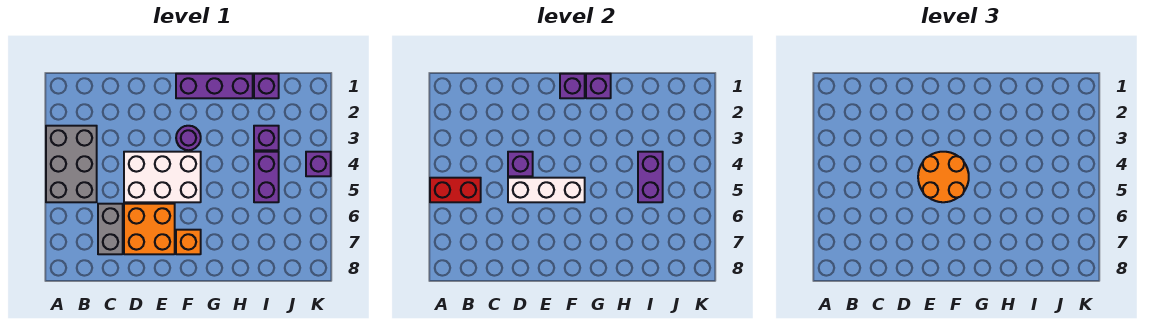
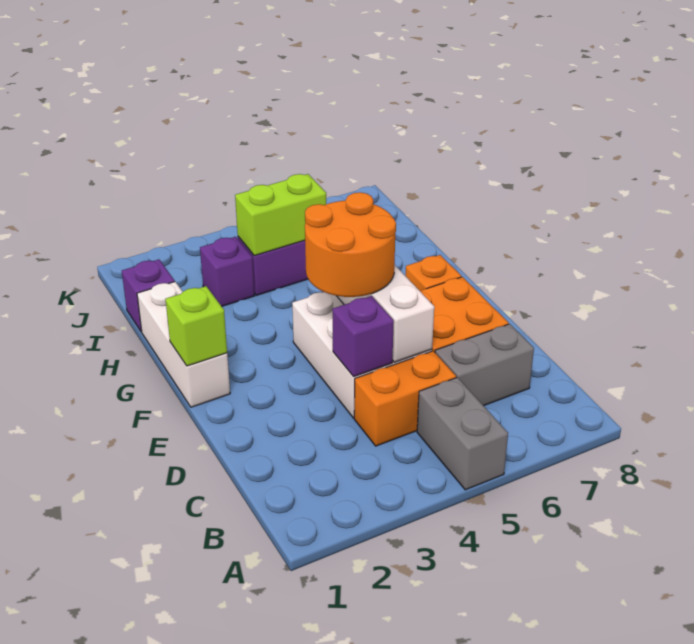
grey brick A3:B5 level 1 -> grey brick A5:B5 level 1
red brick A5:B5 level 2 -> none
none -> orange brick C4:C5 level 1
purple brick F1:H1 level 1 -> white brick F1:H1 level 1
purple brick F1 level 2 -> lime brick F1 level 2
purple round brick F3 level 1 -> none
purple brick G1 level 2 -> none
purple brick I4:I5 level 2 -> lime brick I4:I5 level 2
purple brick K4 level 1 -> none

